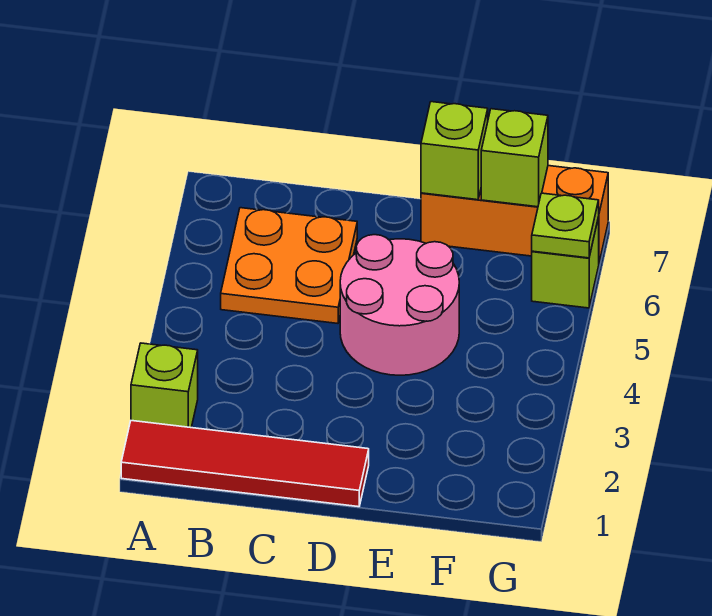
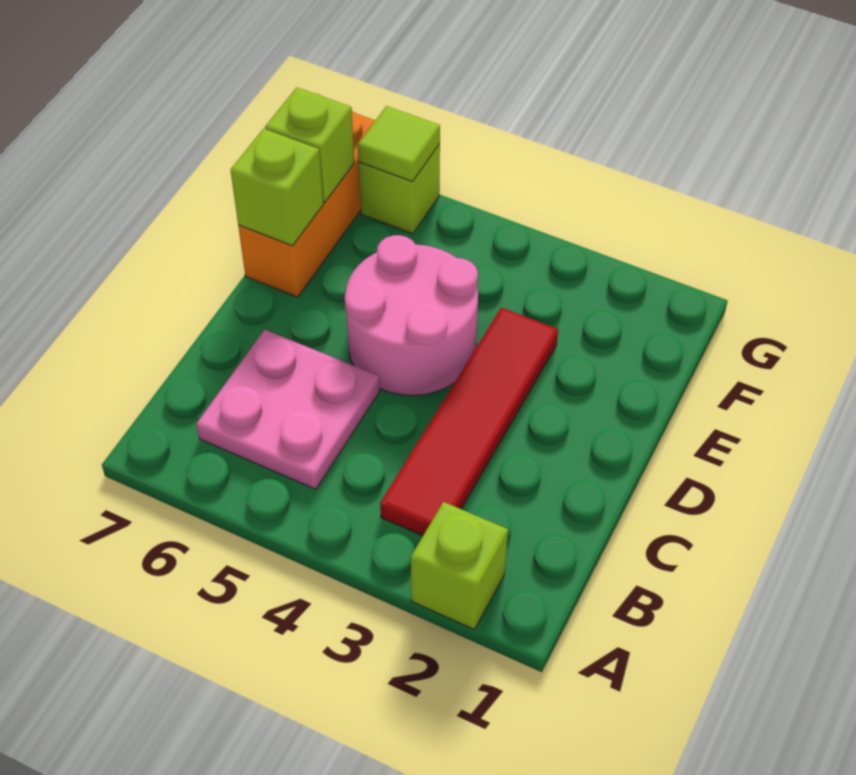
red tile A1:D1 level 1 -> red tile B3:E3 level 1
orange plate B5:C6 level 1 -> pink plate B5:C6 level 1
lime plate G6 level 2 -> lime tile G6 level 2

